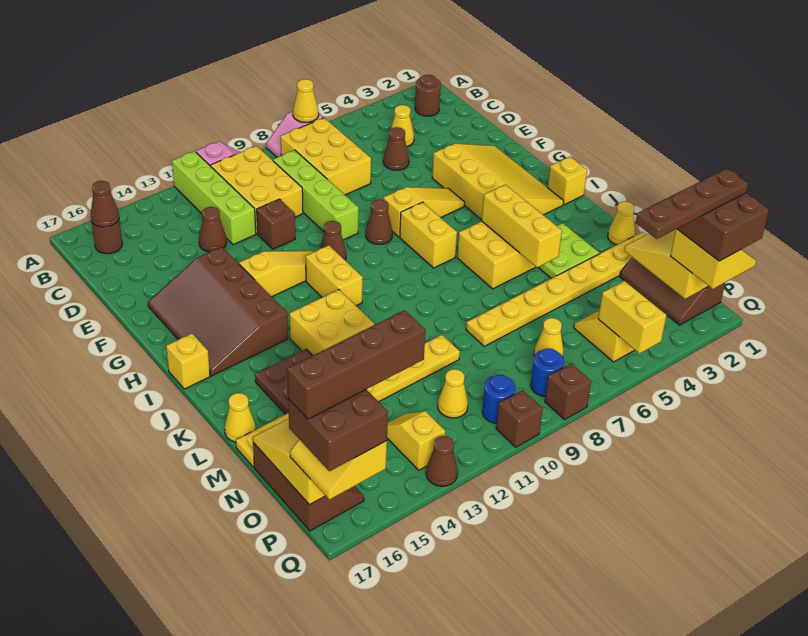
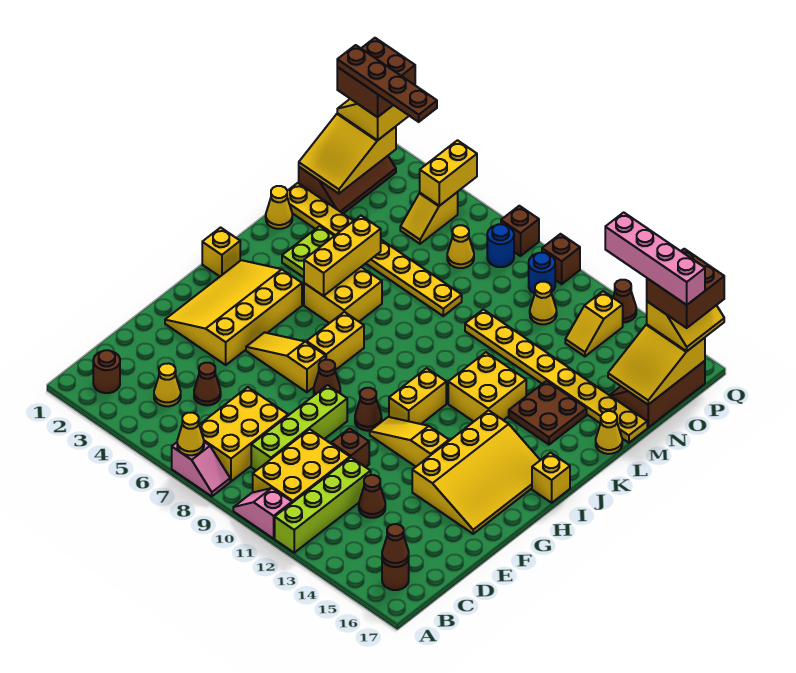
brown slope F14:I16 level 1 top 14 -> yellow slope F14:I16 level 1 top 14
brown brick P14:P17 level 5 -> pink brick P14:P17 level 5

